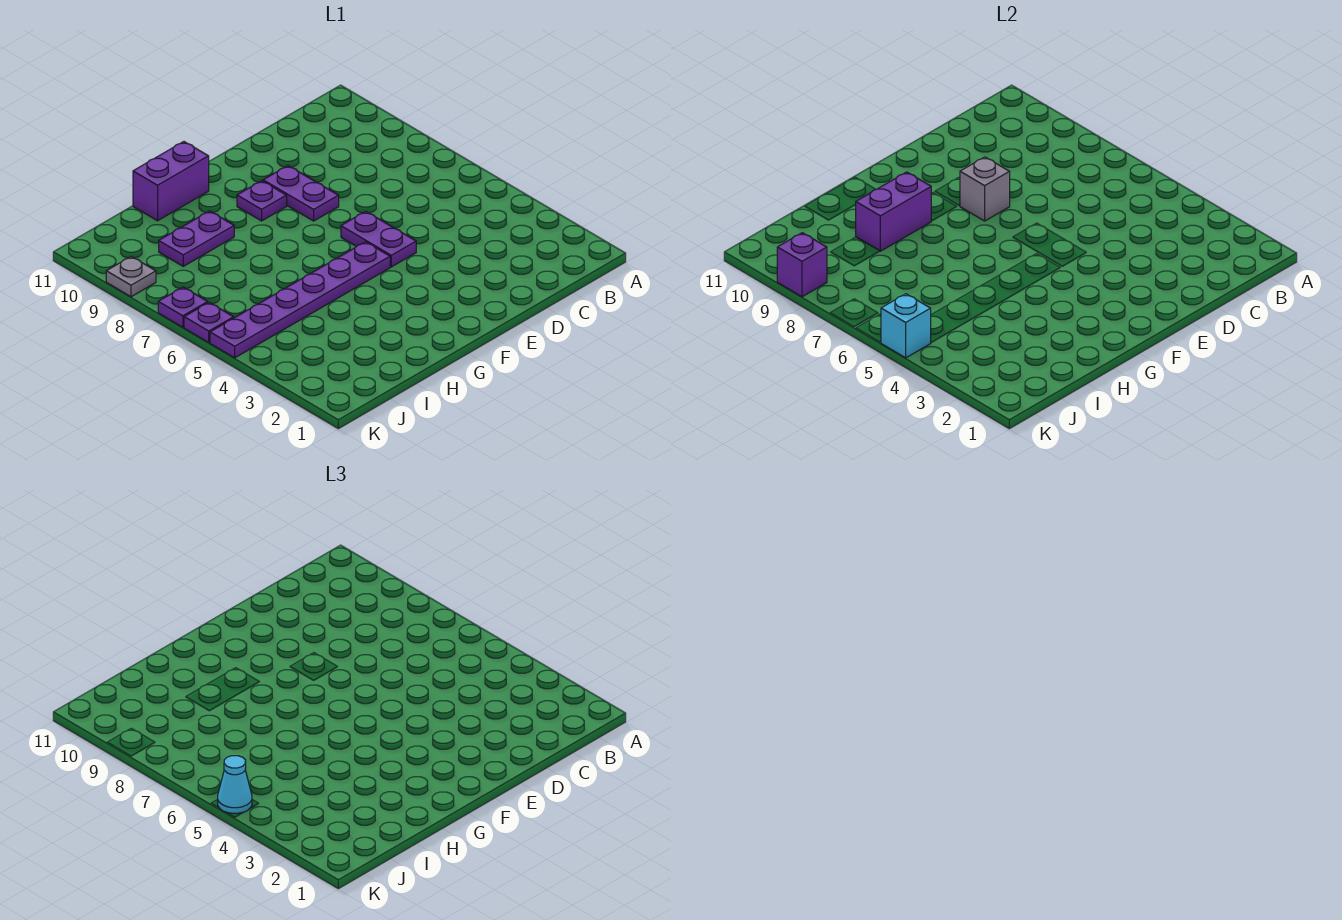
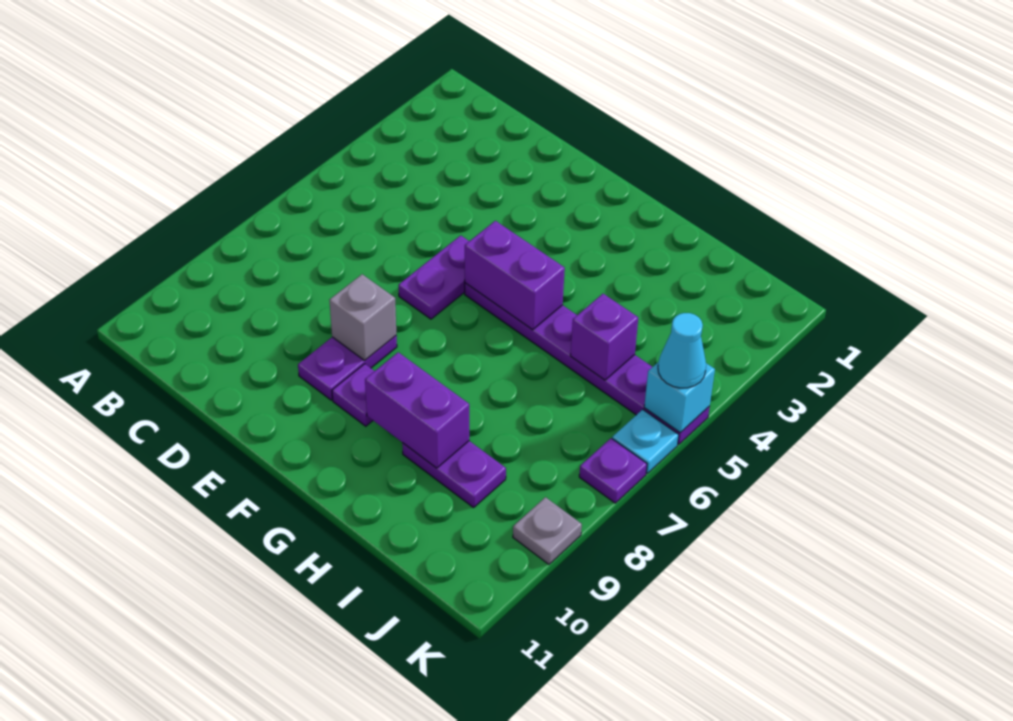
purple brick G11:H11 level 1 -> purple brick F5:G5 level 2
purple plate K6 level 1 -> cyan plate K6 level 1
purple brick K9 level 2 -> purple brick I5 level 2

